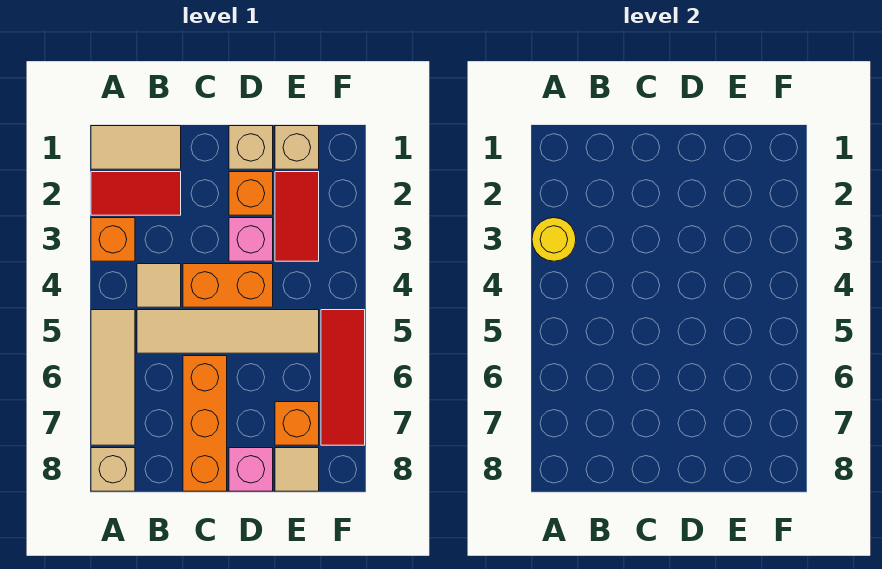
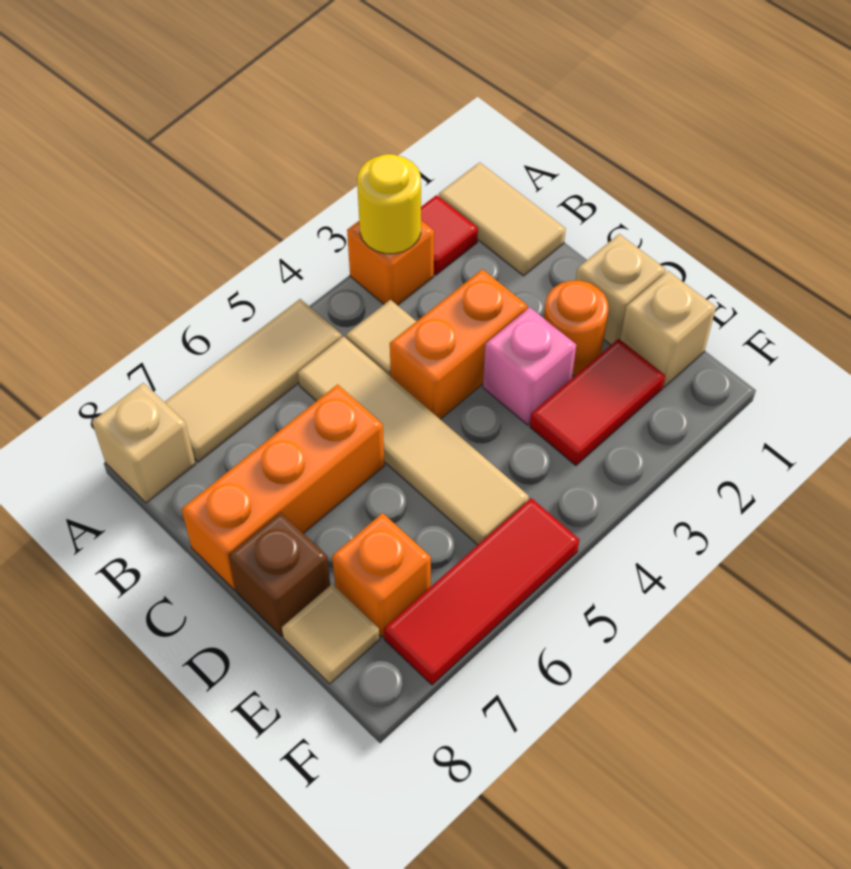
red tile A2:B2 level 1 -> red tile A2 level 1
orange brick C4:D4 level 1 -> orange brick C3:C4 level 1
orange brick D2 level 1 -> orange round brick D2 level 1
pink brick D8 level 1 -> brown brick D8 level 1

